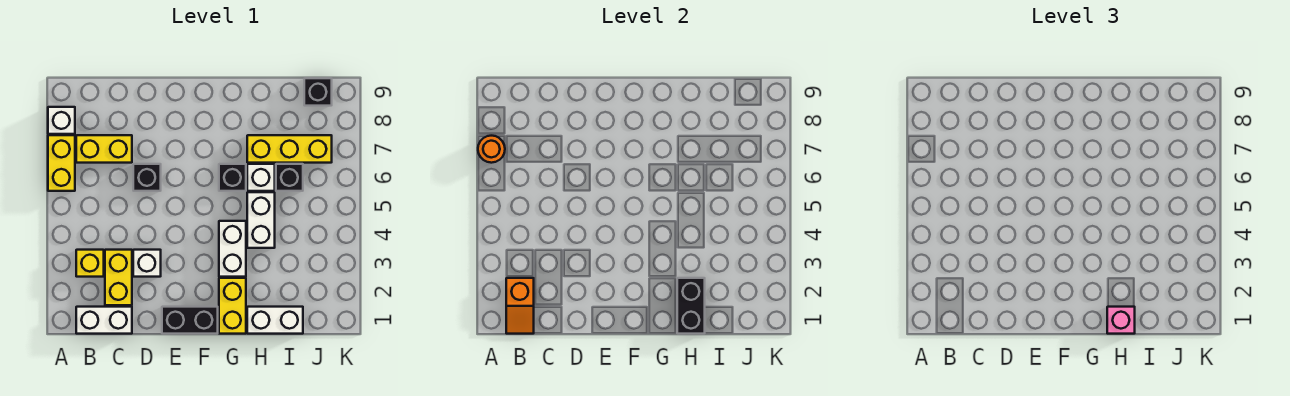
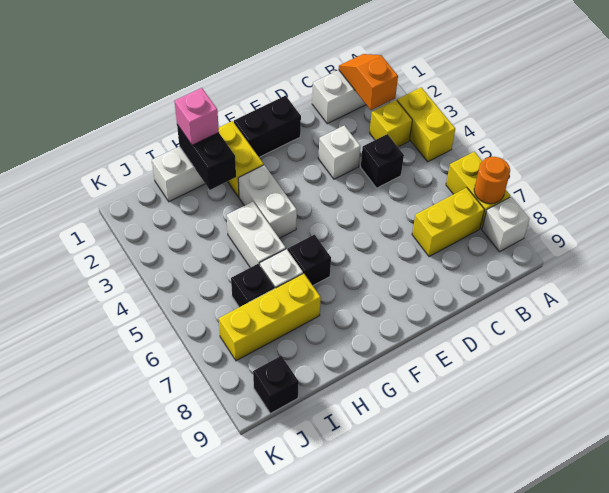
yellow brick C2:C3 level 1 -> yellow brick A3:A4 level 1
black brick D6 level 1 -> black brick C4 level 1

